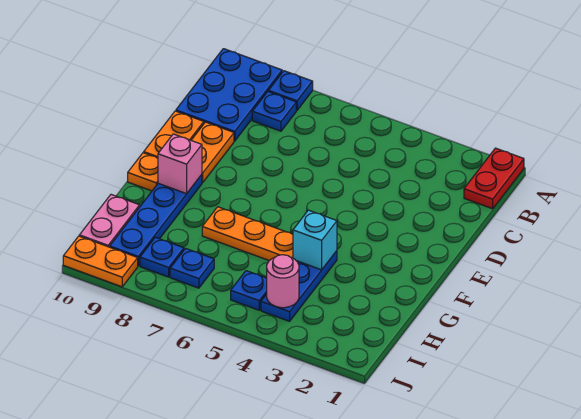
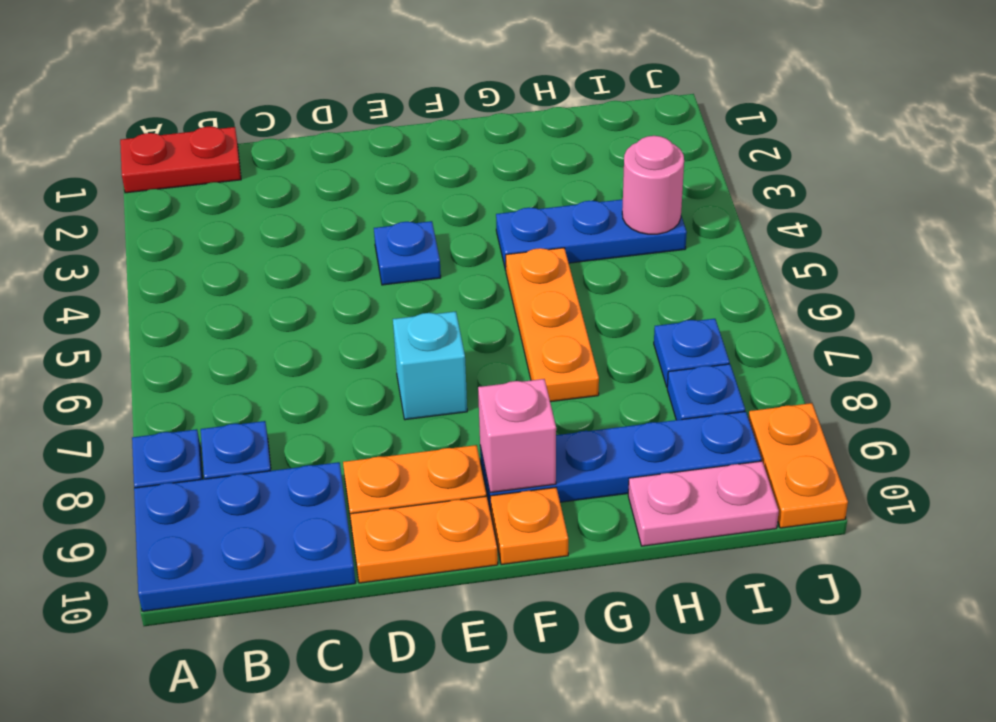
cyan brick G4 level 2 -> cyan brick E7 level 1
blue plate I5 level 1 -> blue plate E4 level 1

